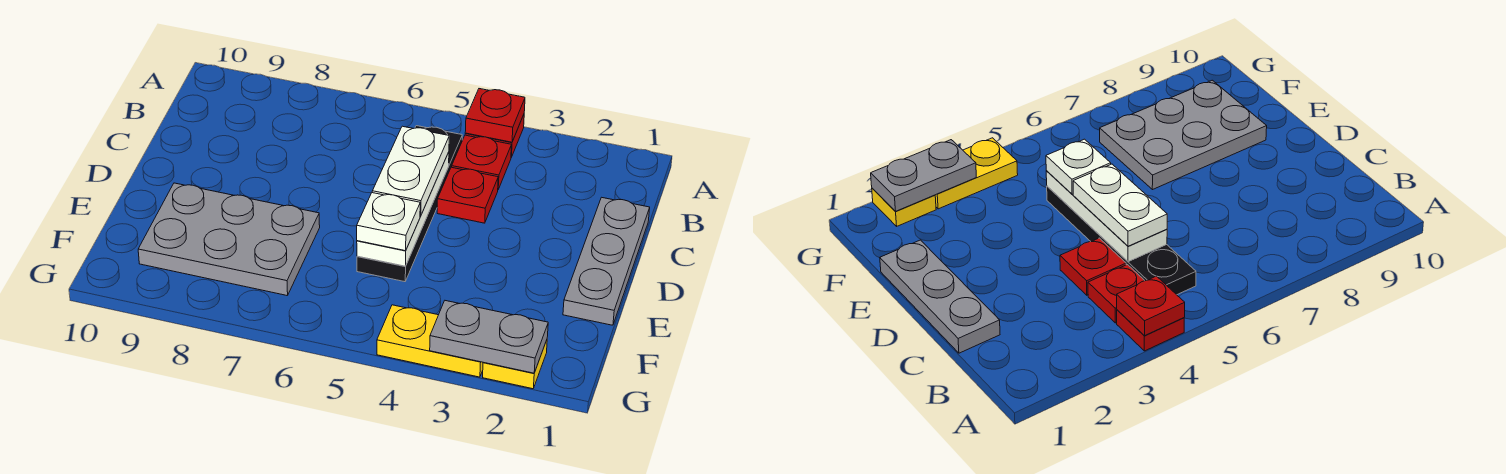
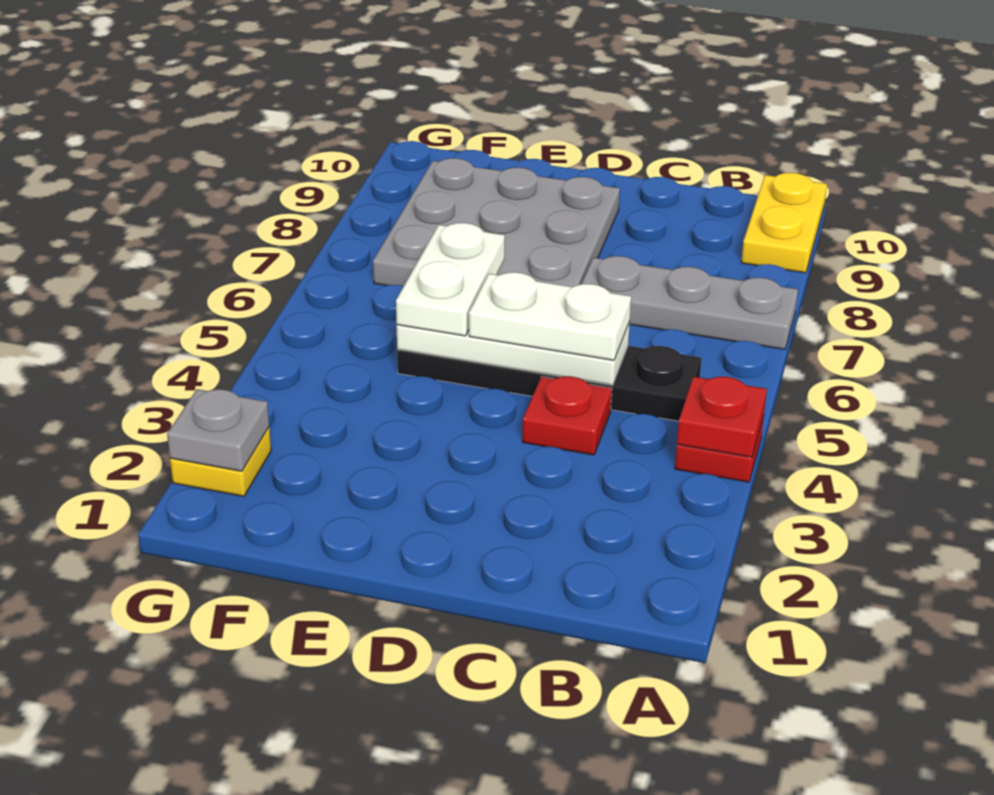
red plate B4 level 1 -> none
grey plate C1:E1 level 1 -> grey plate A7:C7 level 1
white plate E5 level 3 -> white plate E5:E6 level 3
grey plate E7:F9 level 1 -> grey plate D7:F9 level 1
grey plate G2:G3 level 2 -> grey plate G2 level 2
yellow plate G3:G4 level 1 -> yellow plate A9:A10 level 1

